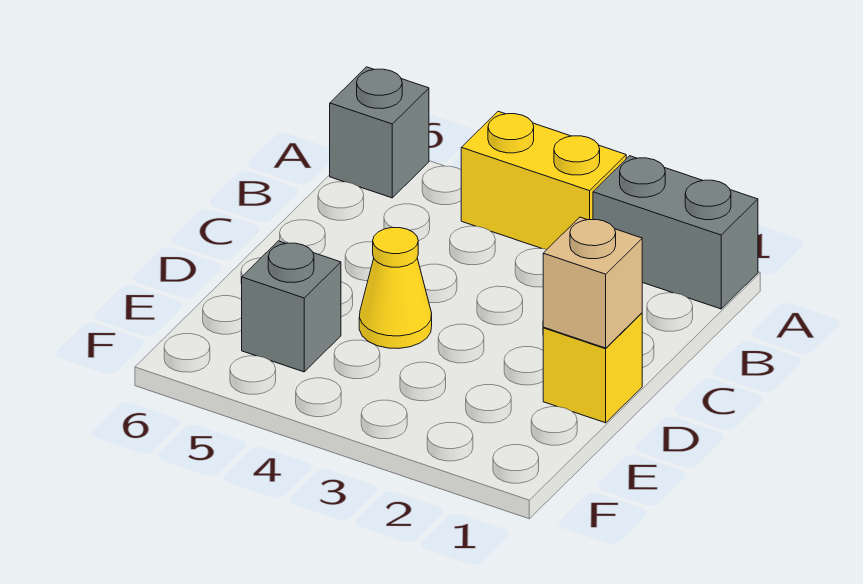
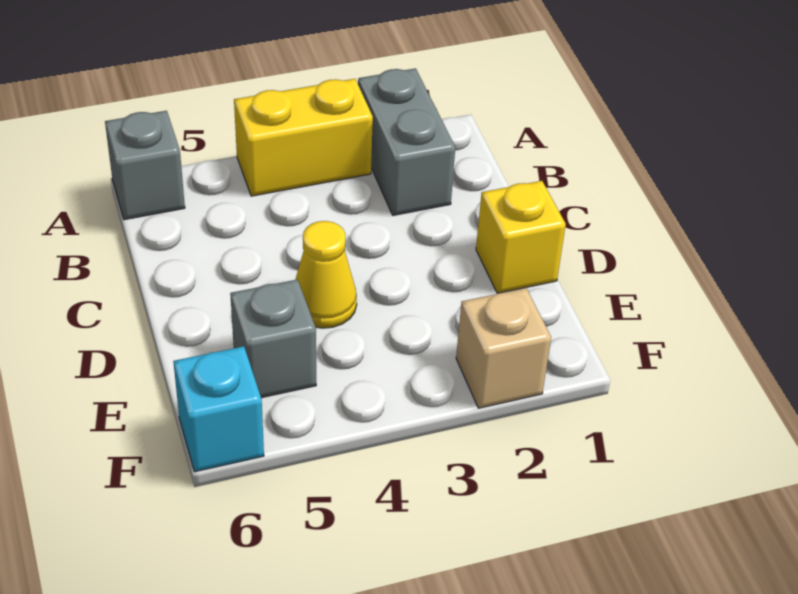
grey brick A1:A2 level 1 -> grey brick A2:B2 level 1
tan brick D1 level 2 -> tan brick F2 level 1
none -> cyan brick F6 level 1

